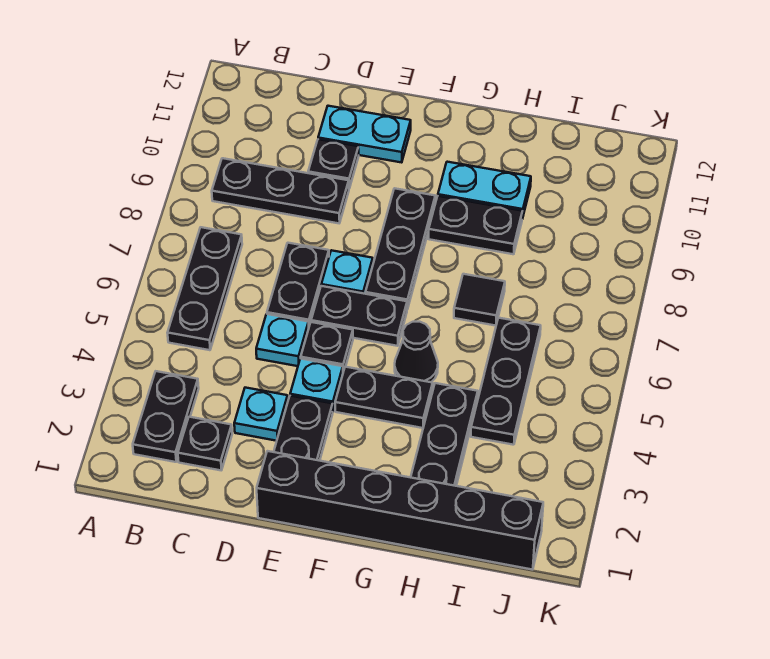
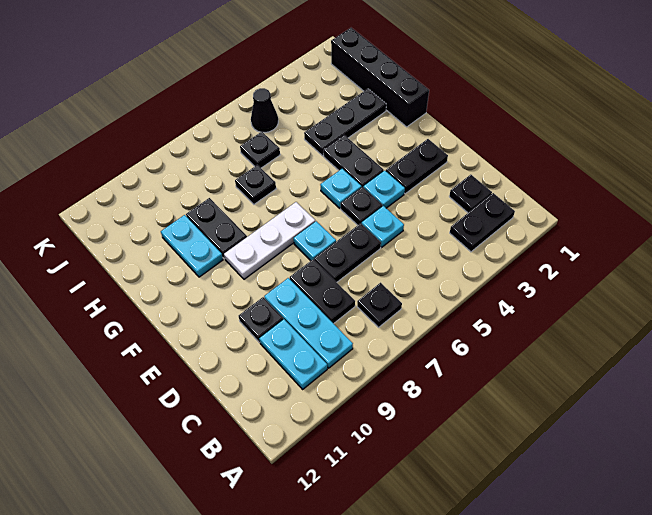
black plate B5:B7 level 1 -> black plate B7 level 1
black plate B9:D9 level 1 -> cyan plate B9:D9 level 1
cyan plate D3 level 1 -> cyan plate F5 level 1
cyan plate D11:E11 level 1 -> cyan plate B10:C10 level 1
black brick E1:J1 level 1 -> black brick G1:J1 level 1
black plate E6:F6 level 1 -> black plate C8:D8 level 1
black plate F7:F9 level 1 -> white plate F7:F9 level 1
black cone G5 level 1 -> black cone J5 level 1
black tile H7 level 1 -> black plate H7 level 1
black plate I4:I6 level 1 -> black plate I6 level 1

